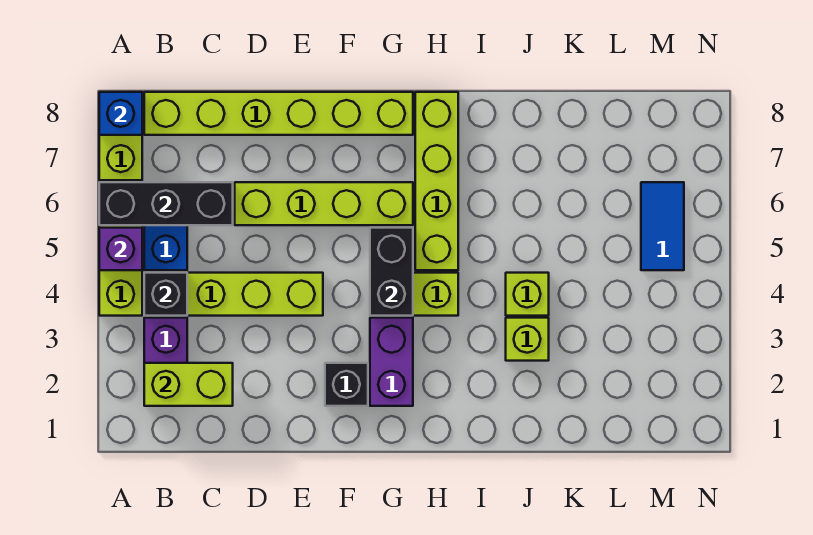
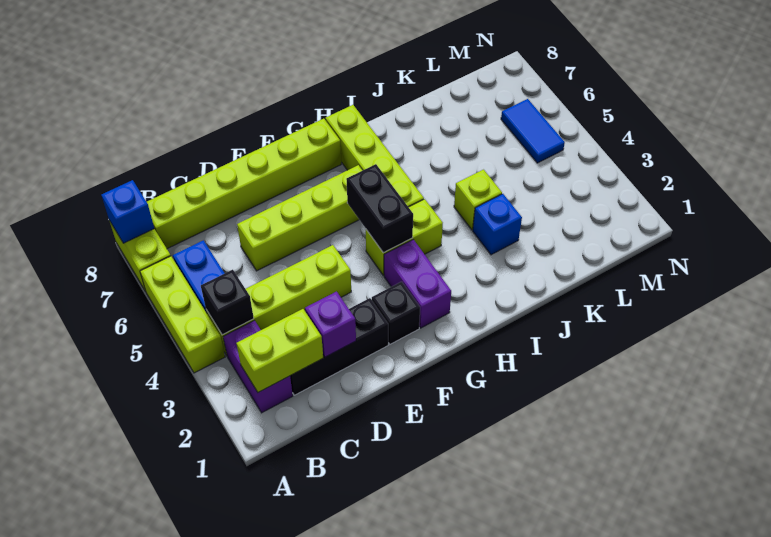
purple brick A5 level 2 -> purple brick D2 level 2
black brick A6:C6 level 2 -> black brick C2:E2 level 1
lime brick J3 level 1 -> blue brick J3 level 1

